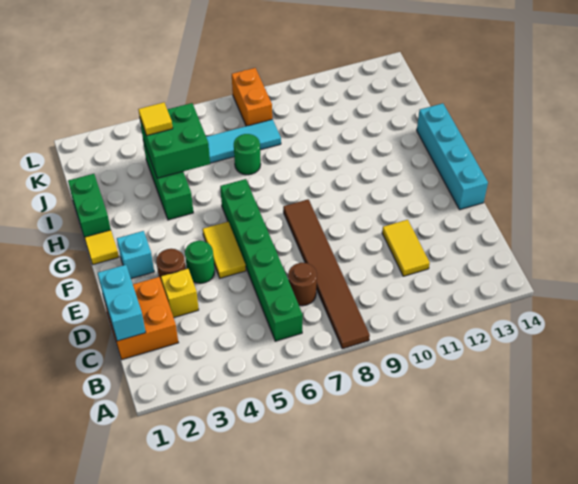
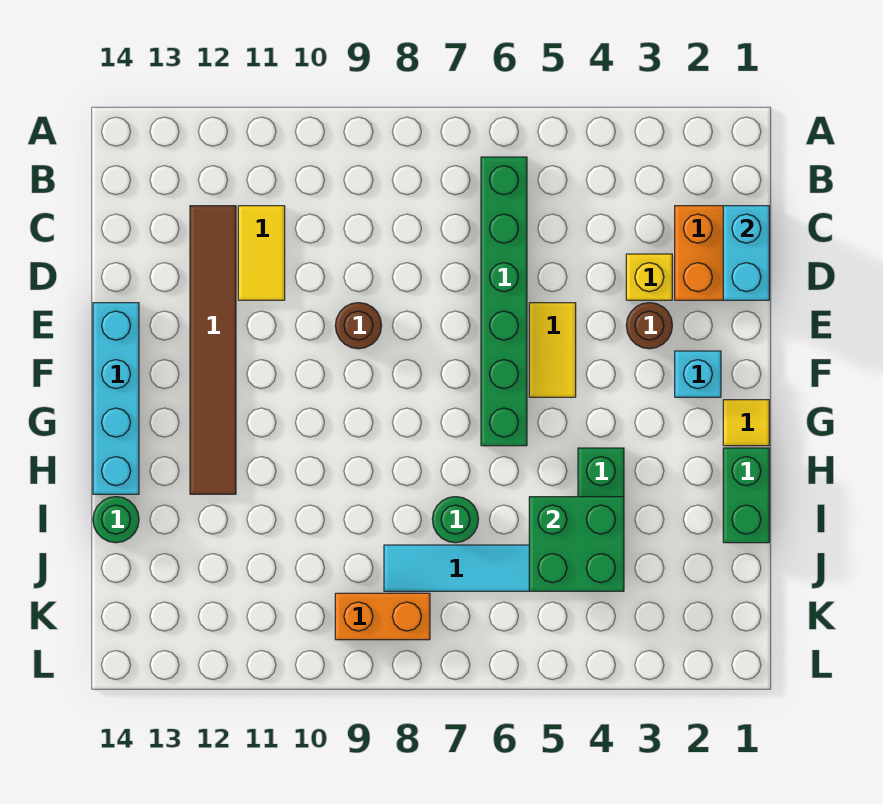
brown tile A8:F8 level 1 -> brown tile C12:H12 level 1
brown round brick C7 level 1 -> brown round brick E9 level 1
green round brick E4 level 1 -> green round brick I14 level 1
yellow tile J4 level 3 -> none
orange brick K8:L8 level 1 -> orange brick K8:K9 level 1

